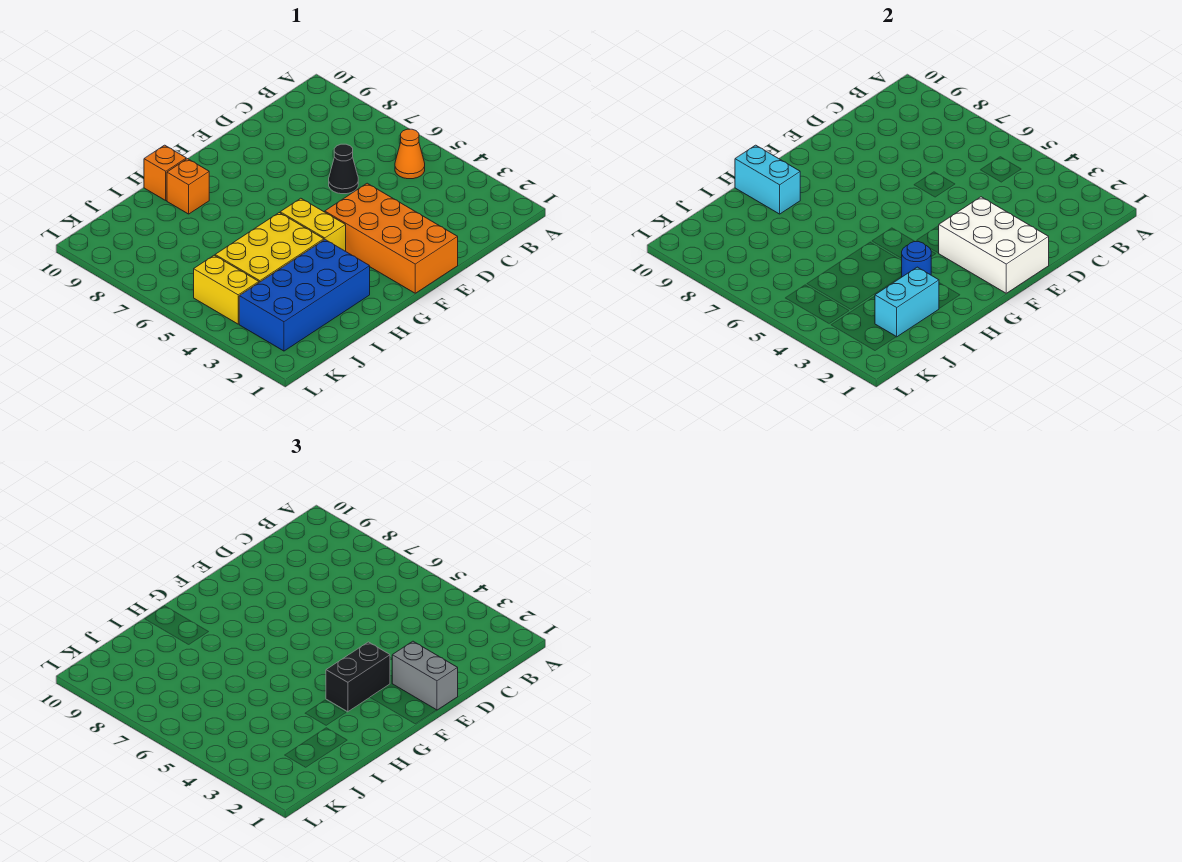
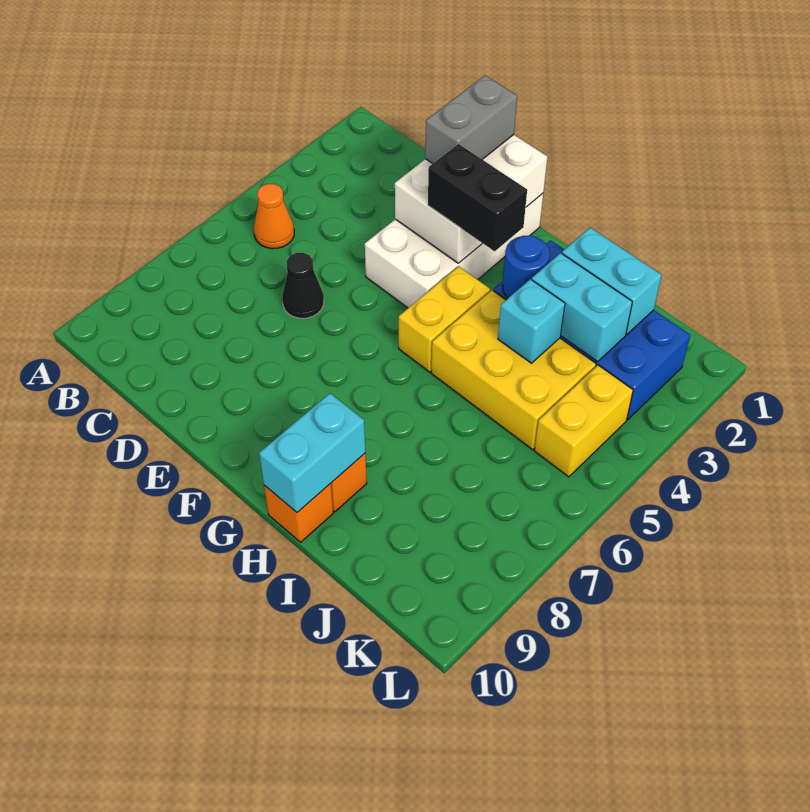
orange brick E1:F4 level 1 -> white brick E1:F4 level 1
none -> cyan brick I3:J3 level 2
none -> cyan brick I4 level 2

